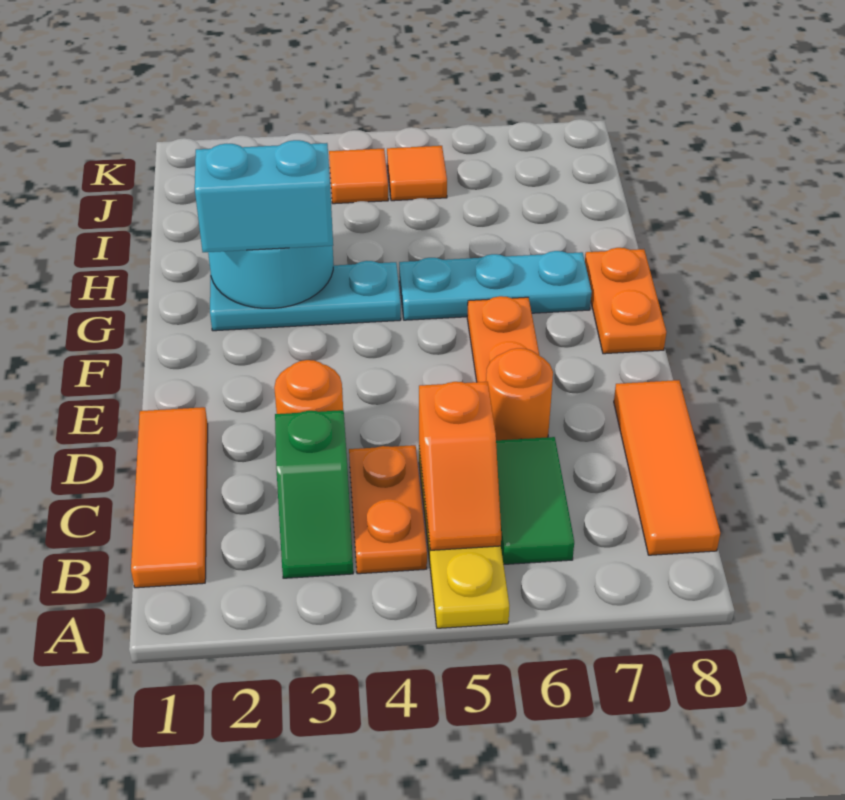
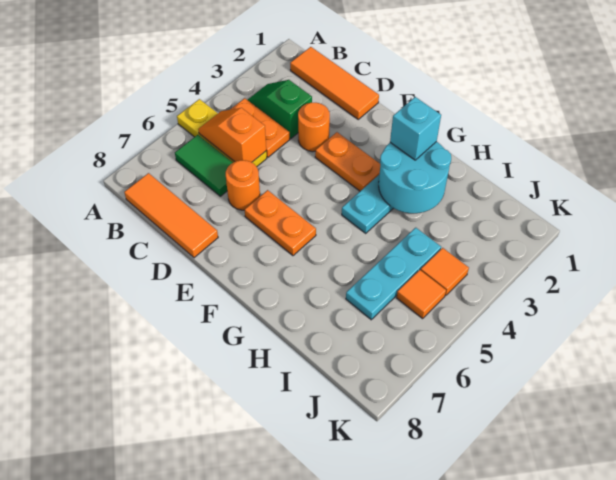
orange plate F8:G8 level 1 -> orange plate E3:F3 level 1
cyan brick G2:G3 level 3 -> cyan brick G2 level 3
cyan plate G5:G7 level 1 -> cyan plate I4:I6 level 1

